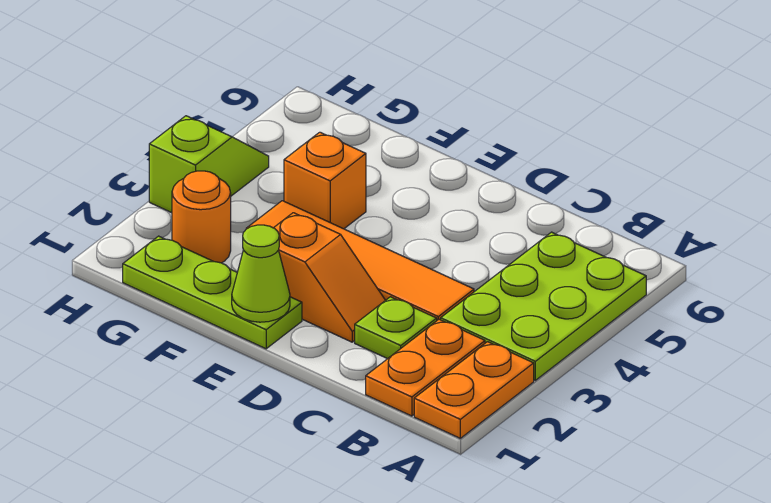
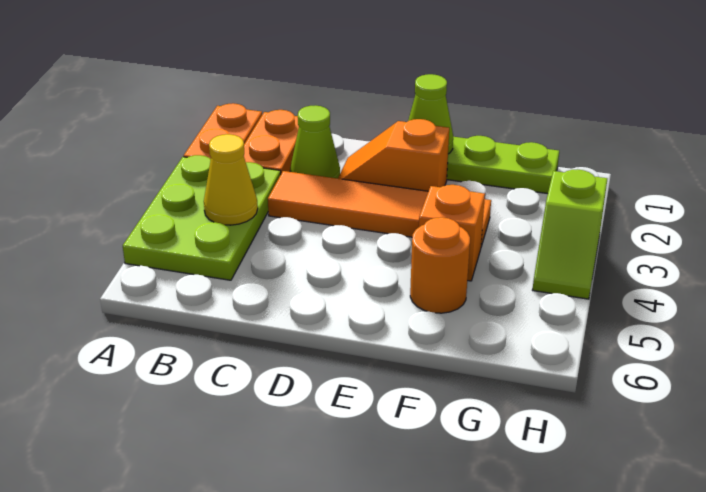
none -> yellow cone B4 level 2
lime plate C2 level 1 -> lime cone C2 level 1
orange round brick G2 level 1 -> orange round brick F5 level 1

